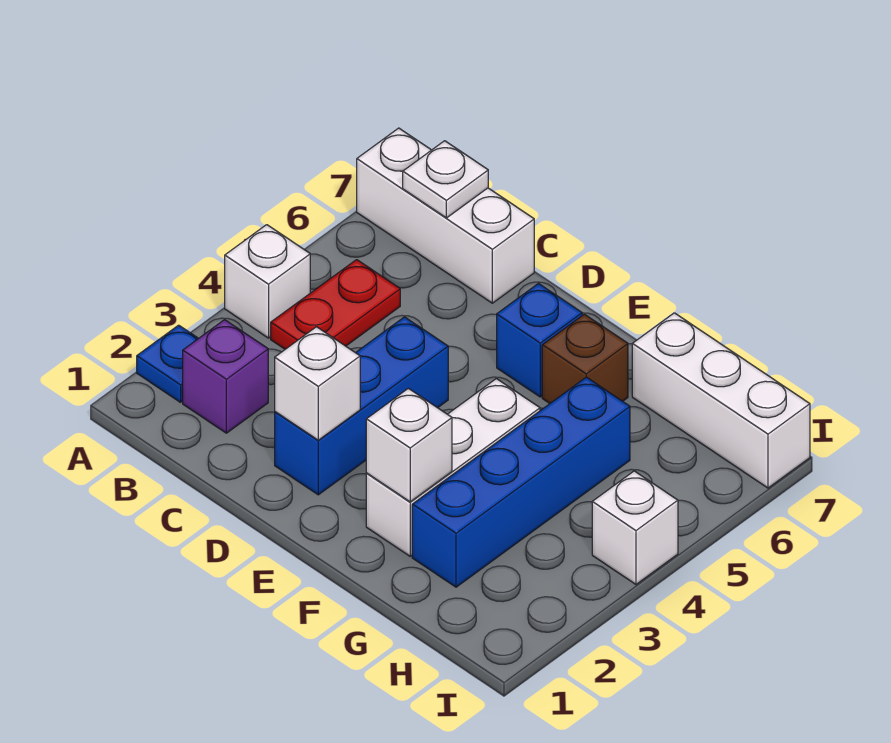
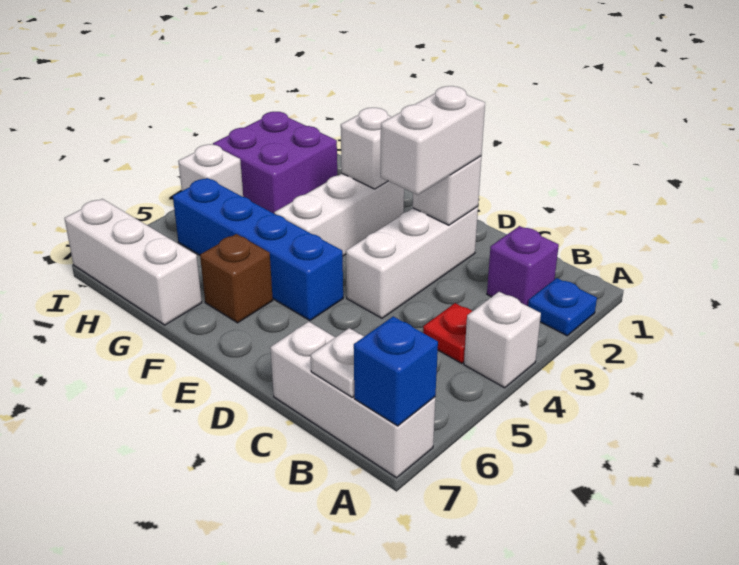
red plate B4:B5 level 1 -> red plate B4 level 1
blue brick D2:D4 level 1 -> white brick D2:D4 level 1
none -> white brick D2:D3 level 3
blue brick E6 level 1 -> blue brick A7 level 2
blue brick G2:G5 level 1 -> blue brick E5:H5 level 1
none -> purple brick H2:I3 level 1

